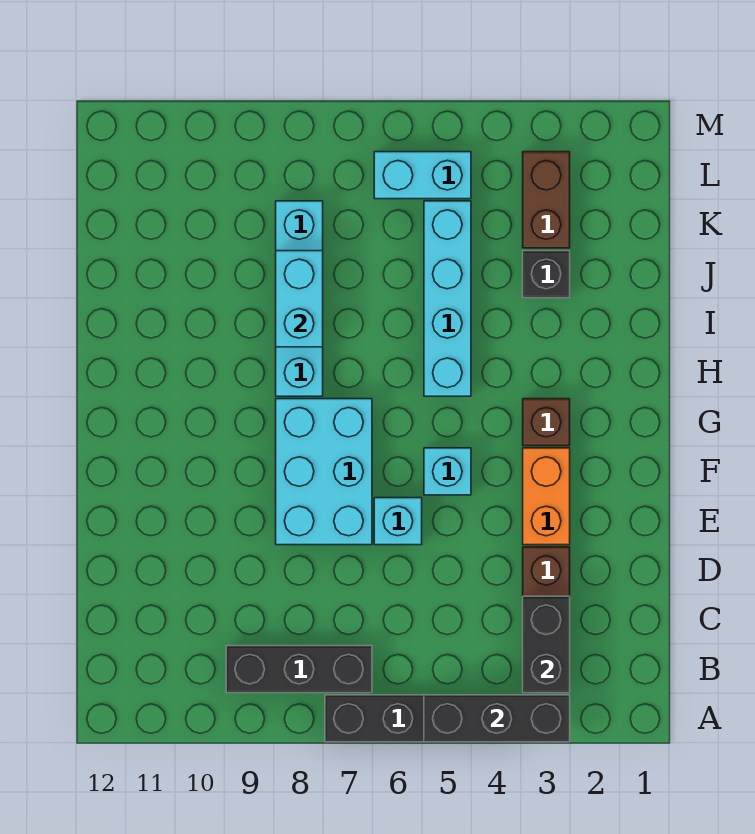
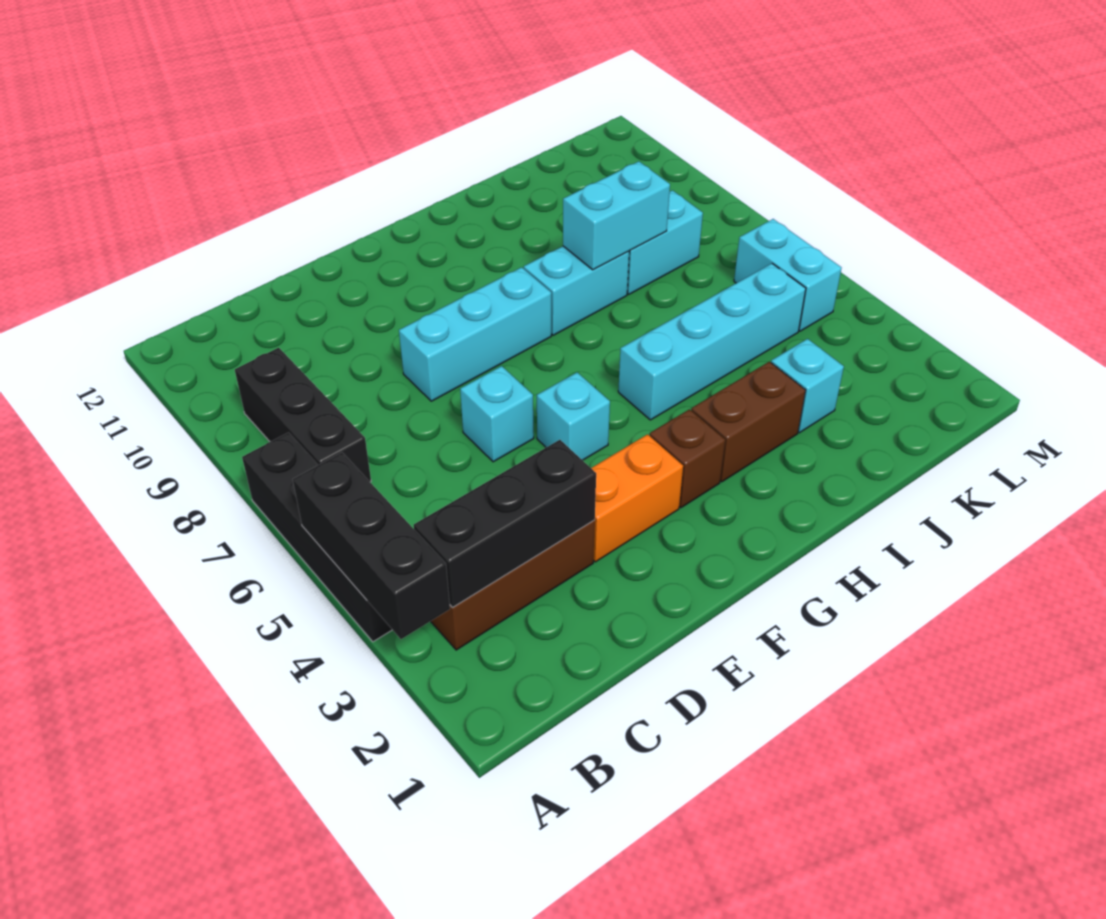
black brick B3:C3 level 2 -> black brick B3:D3 level 2
cyan brick E7:G8 level 1 -> cyan brick E8:G8 level 1
black brick J3 level 1 -> cyan brick J3 level 1
brown brick K3:L3 level 1 -> brown brick H3:I3 level 1

